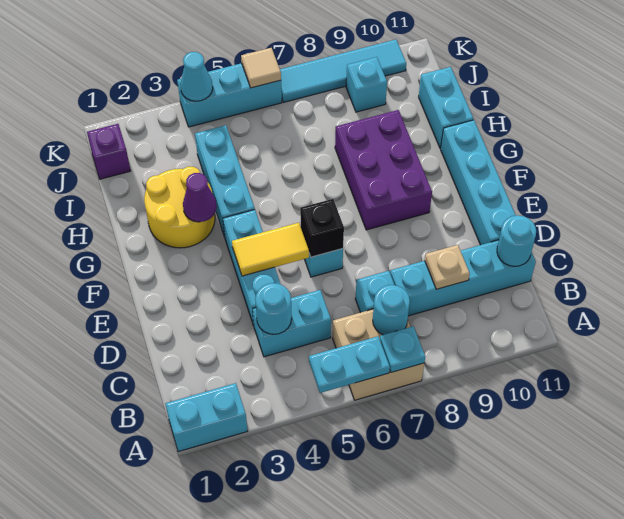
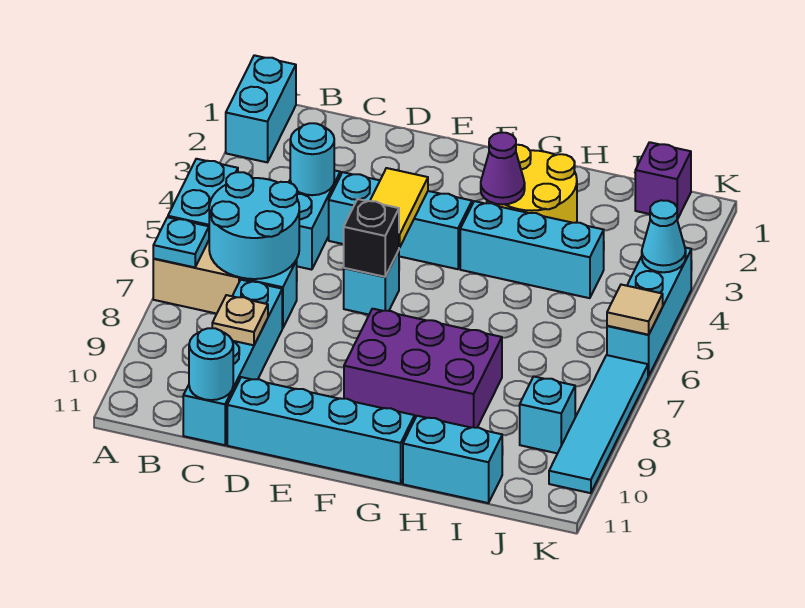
cyan round brick B7 level 2 -> cyan round brick B6:C7 level 2

